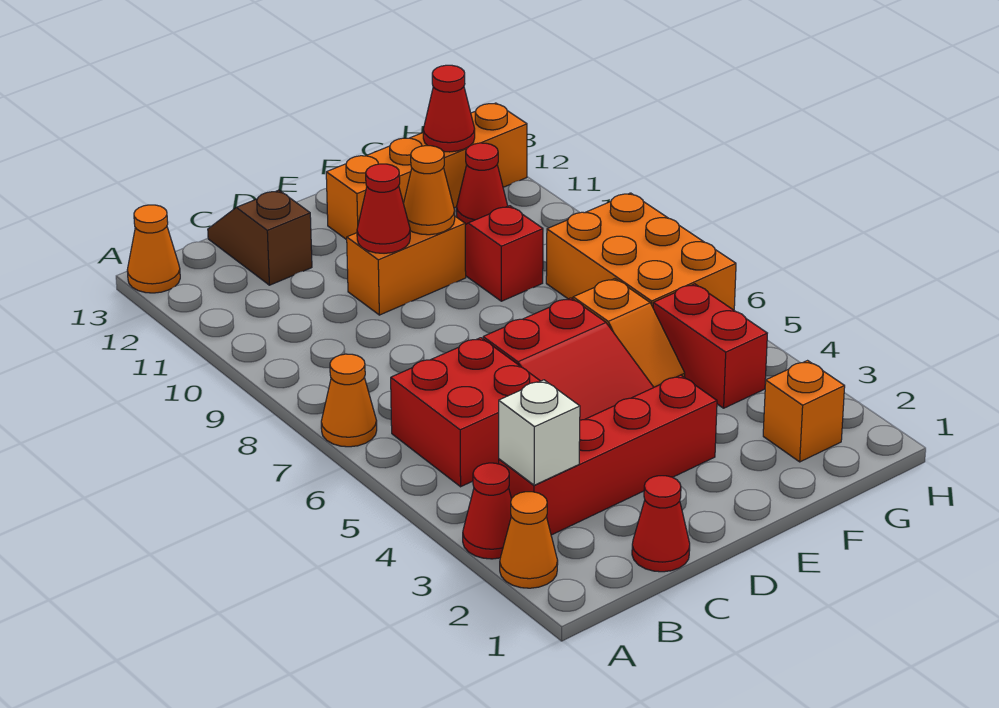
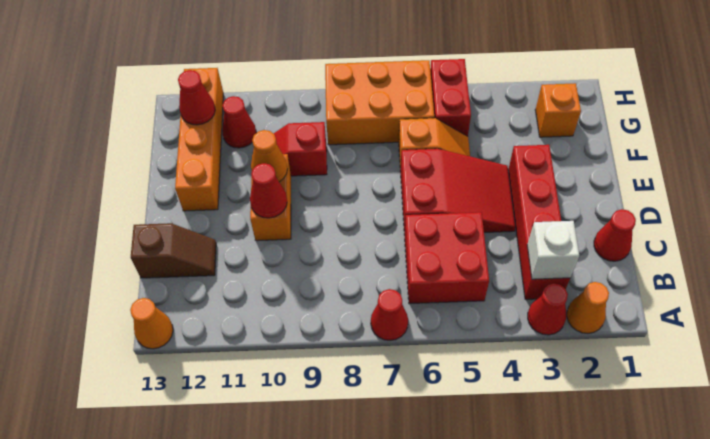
orange cone A7 level 1 -> red cone A7 level 1
brown slope C12:C13 level 1 top 12 -> brown slope C12:C13 level 1 top 13
red brick G4:G5 level 1 -> red brick G5:H5 level 1

